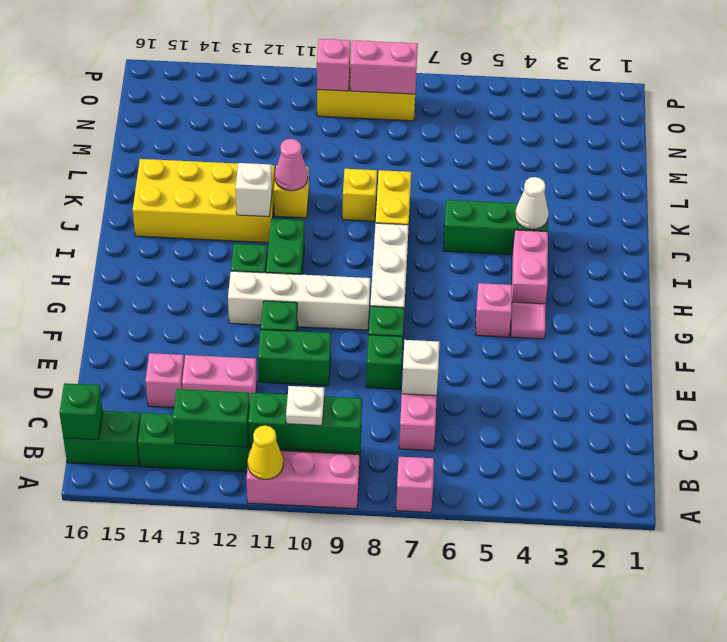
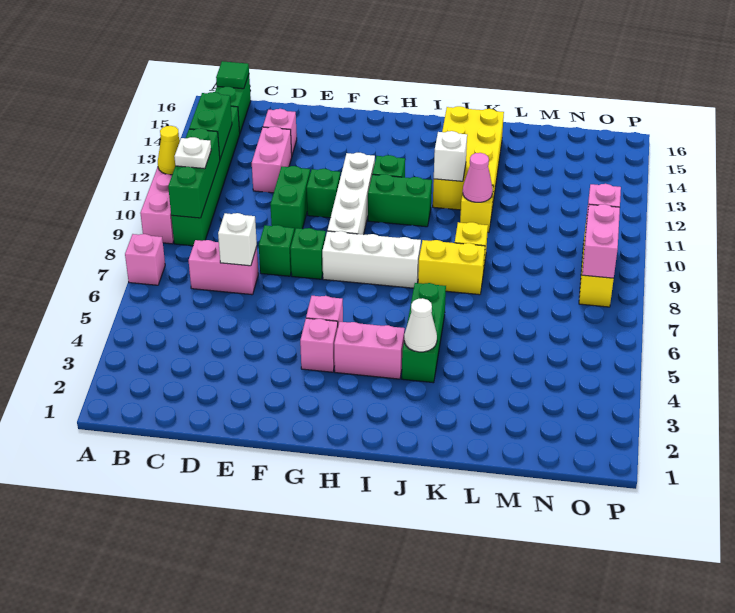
green brick B16 level 2 -> green tile B16 level 2
pink tile G4 level 1 -> pink brick G4 level 1

